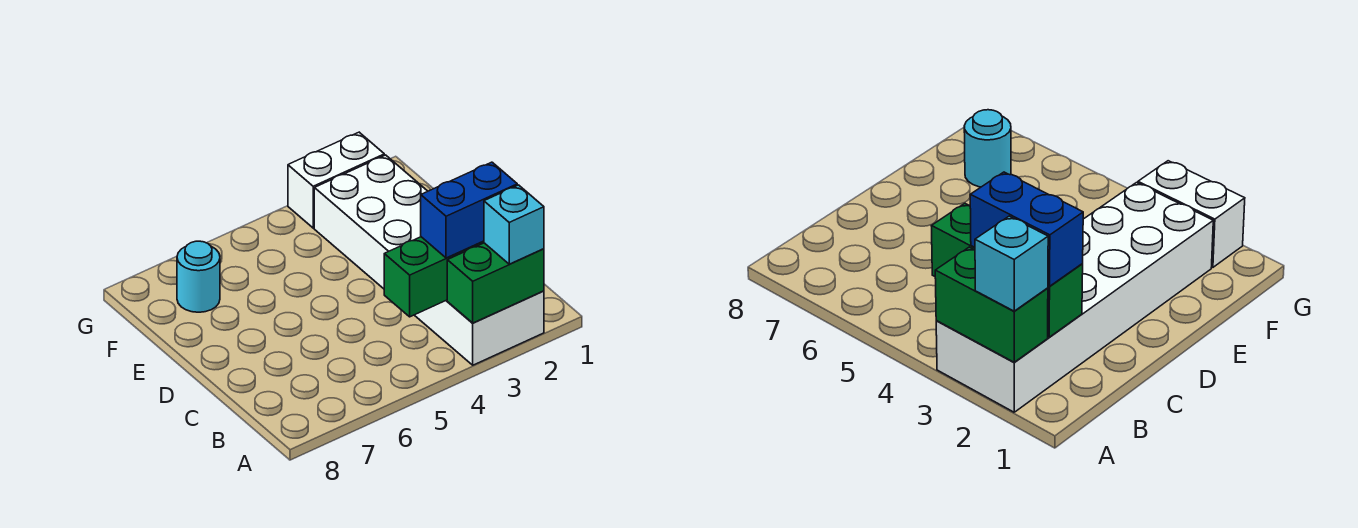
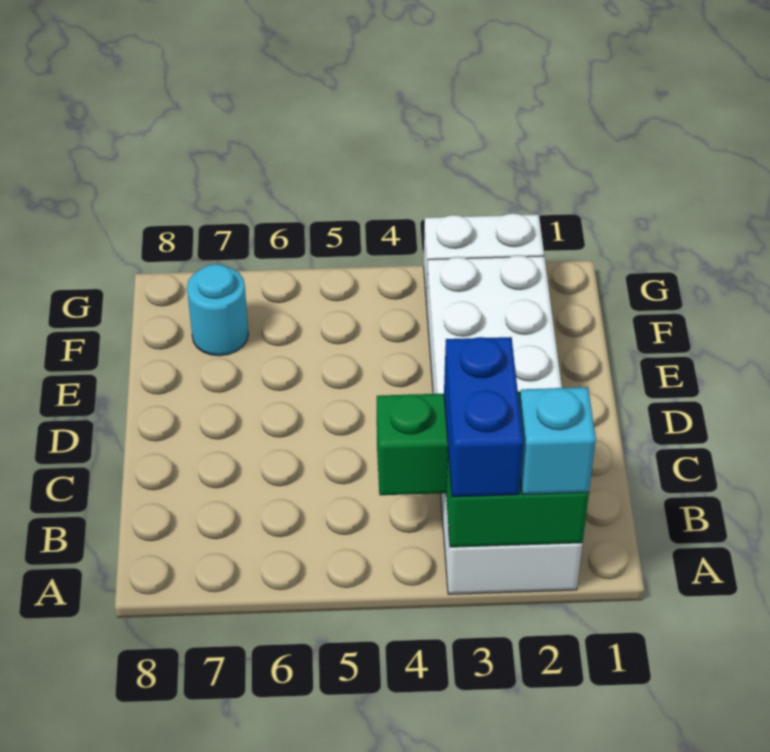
blue brick B2:B3 level 3 -> blue brick A3:B3 level 3

